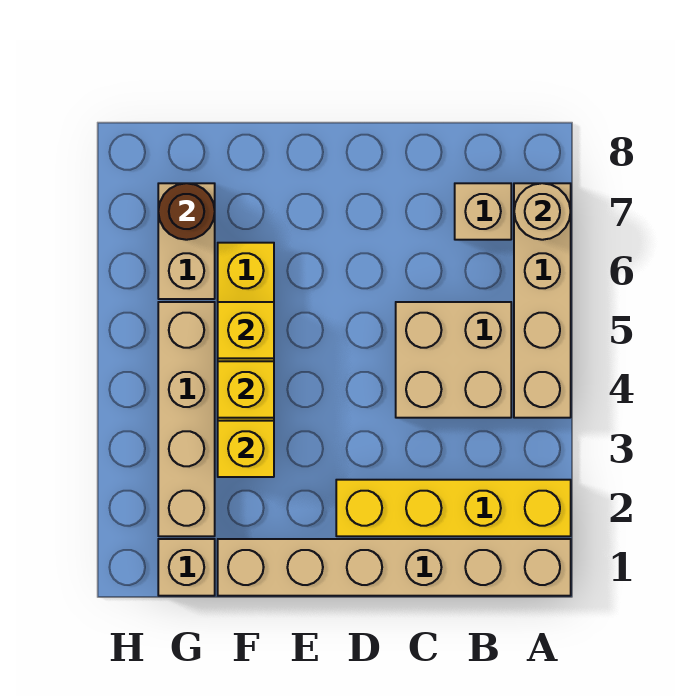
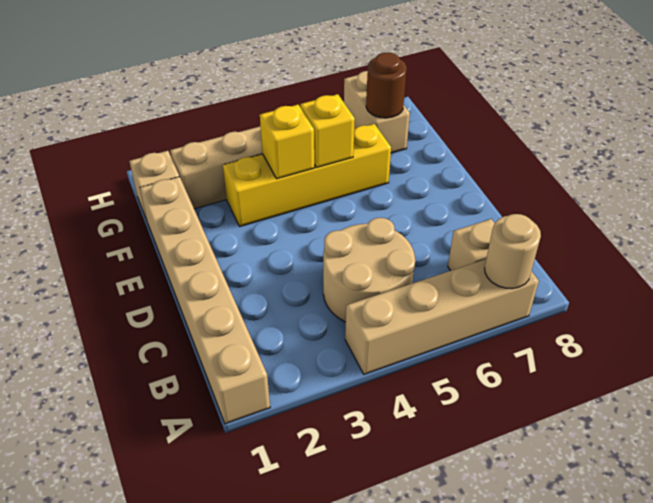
yellow brick A2:D2 level 1 -> none
tan brick B4:C5 level 1 -> tan round brick B4:C5 level 1
yellow brick F3 level 2 -> none
tan brick G6:G7 level 1 -> tan brick G7:H7 level 1

